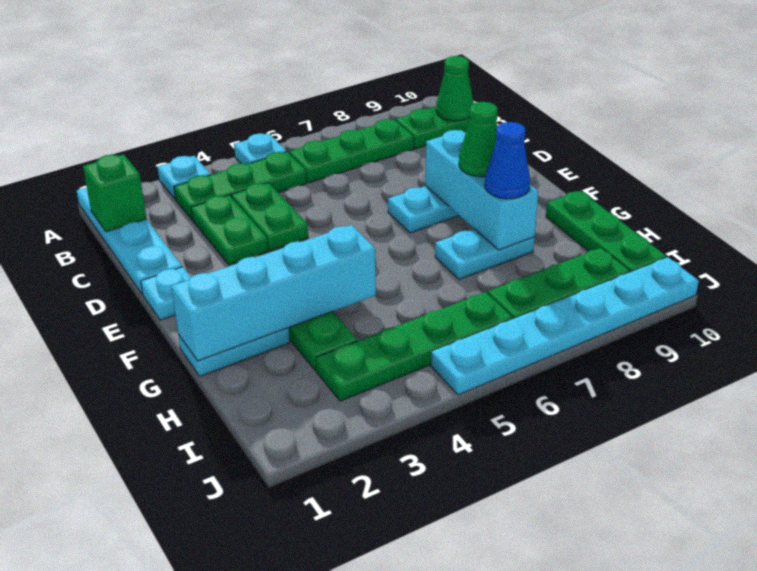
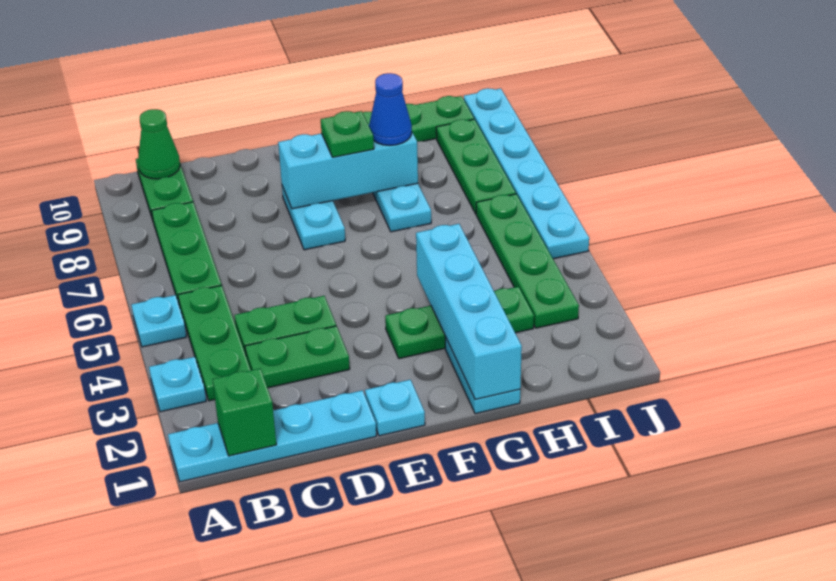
green cone F8 level 3 -> green plate F8 level 3

